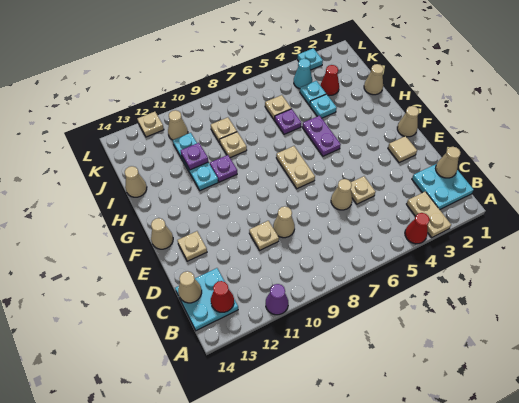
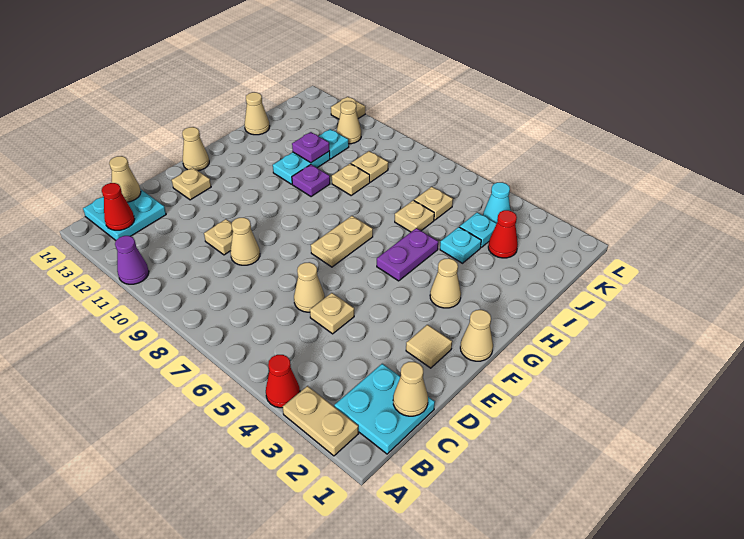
tan plate A3:B3 level 1 -> tan plate A2:A3 level 1
tan cone I1 level 1 -> tan cone G3 level 1
purple plate I6 level 1 -> tan plate I6 level 1
cyan plate L3 level 1 -> none

